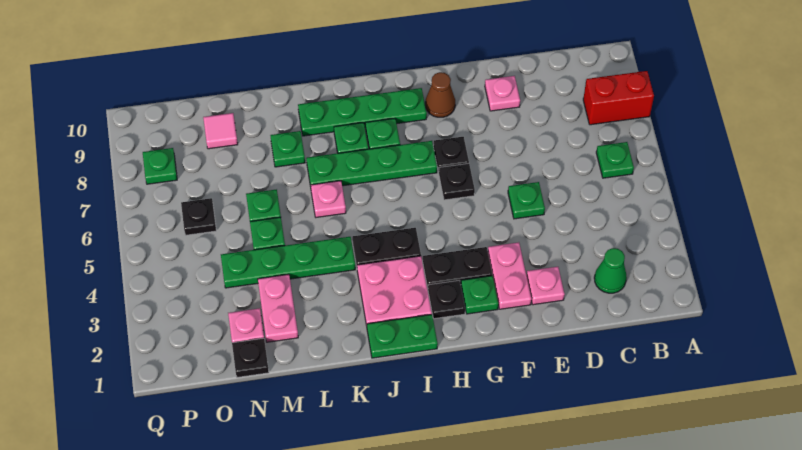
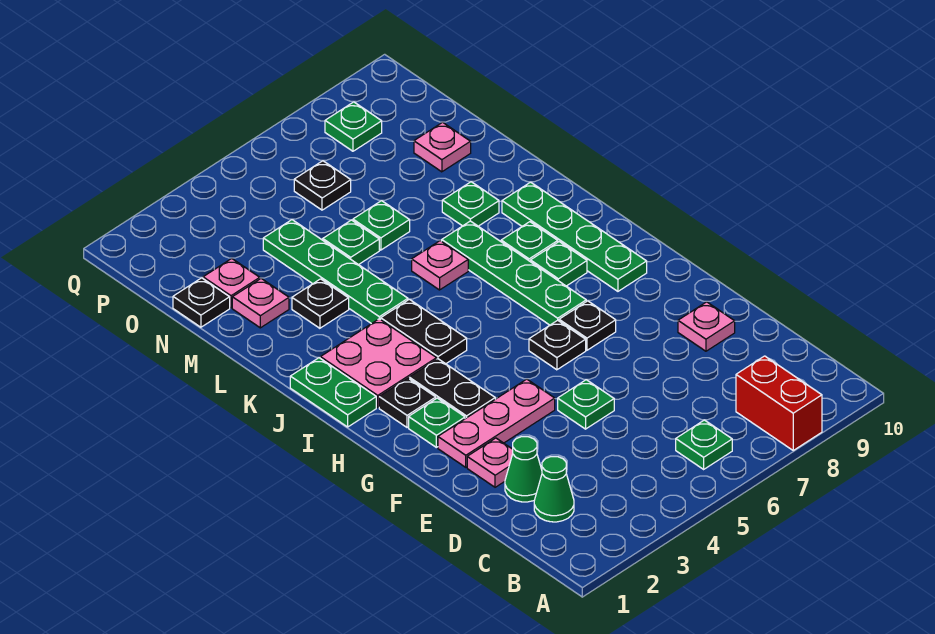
none -> green cone D2 level 1
pink plate F2:F3 level 1 -> pink plate F2:F4 level 1
brown cone G9 level 1 -> none
none -> black plate L3 level 1
pink plate M2:M3 level 1 -> pink plate M2 level 1
pink tile N9 level 1 -> pink plate N9 level 1

